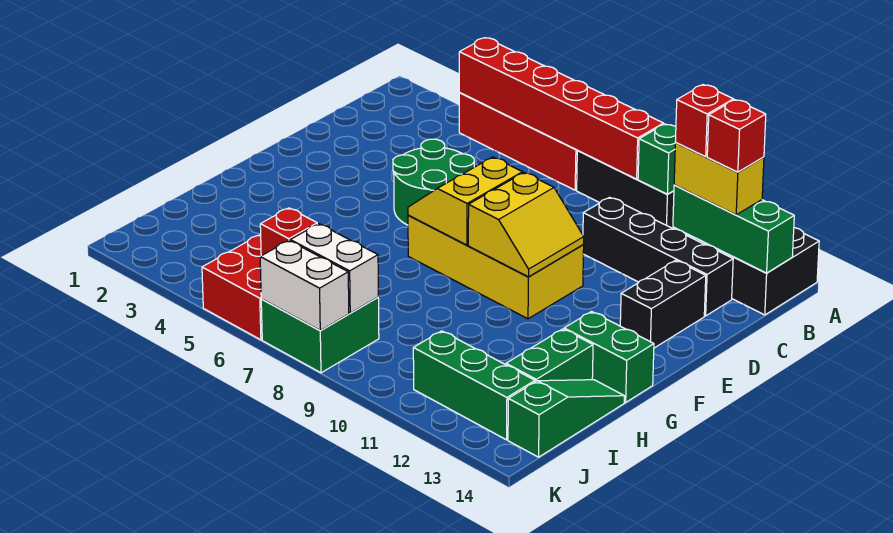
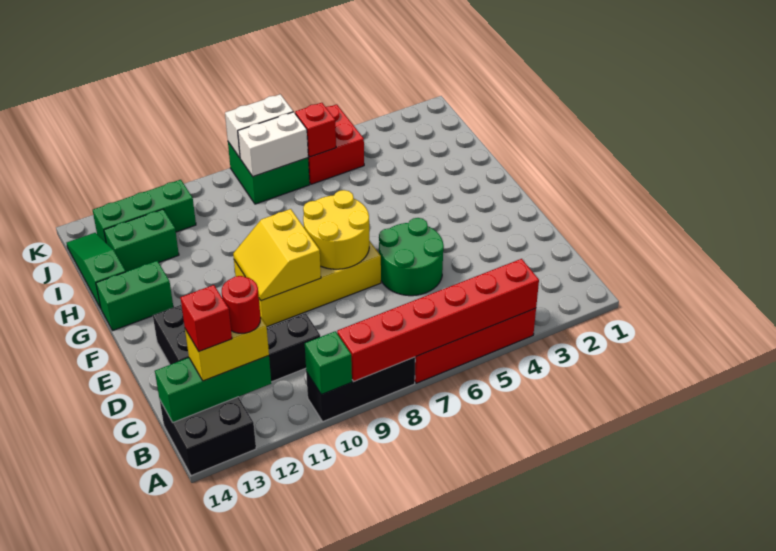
red brick B12 level 4 -> red round brick B12 level 4
yellow slope E7:F8 level 2 top 8 -> yellow round brick E7:F8 level 2
green brick H13:I13 level 1 -> green brick I12:I13 level 1
green slope H14:J14 level 1 top J -> green slope H14:J14 level 1 top H

